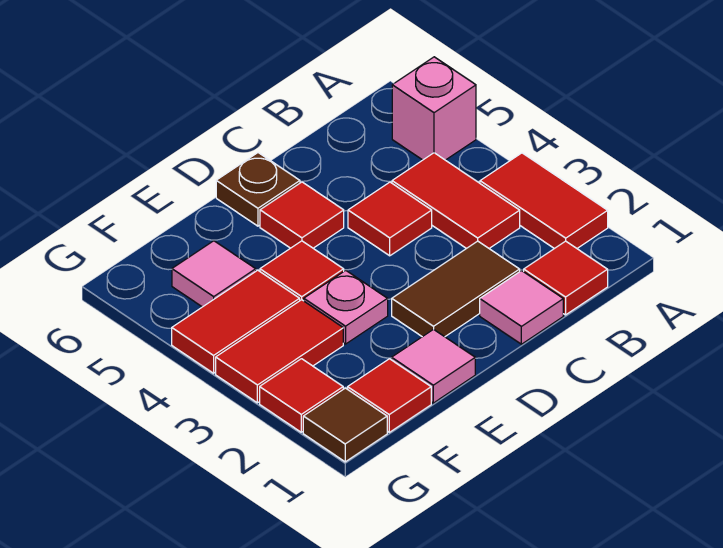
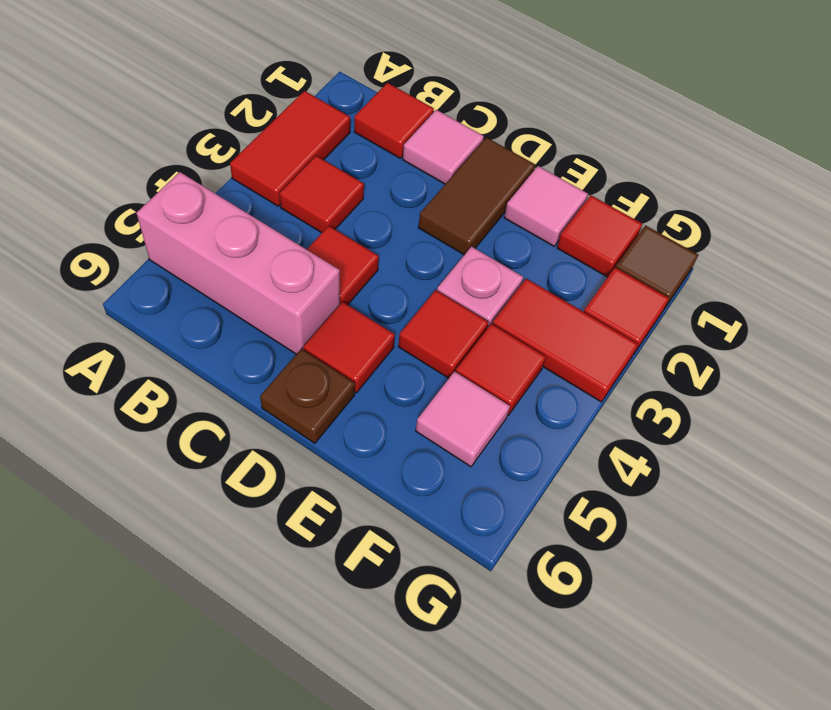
pink brick A5 level 1 -> pink brick A5:C5 level 1
red tile B3:B4 level 1 -> red tile B3 level 1
brown tile C2:D2 level 1 -> brown tile D1:D2 level 1
red tile F4:G4 level 1 -> red tile F4 level 1

